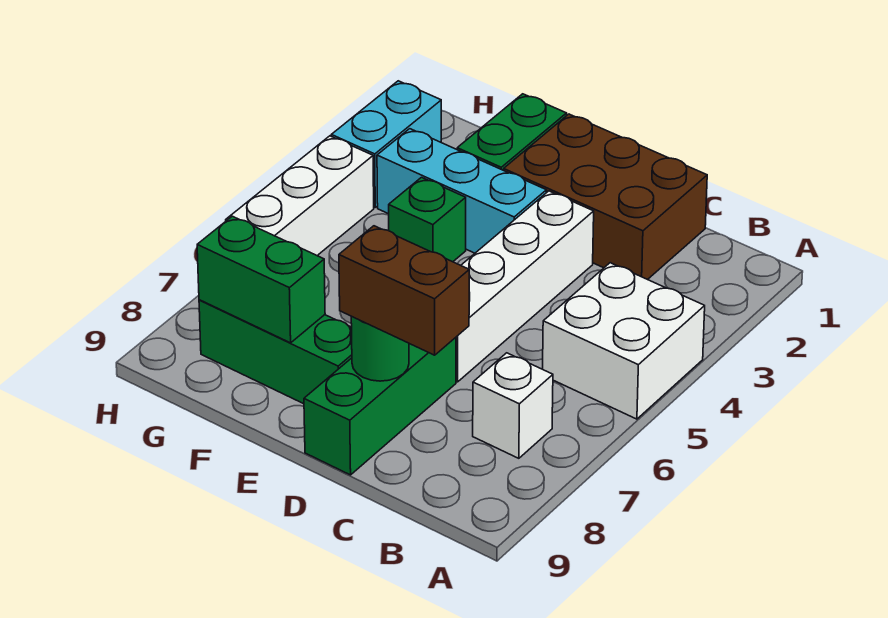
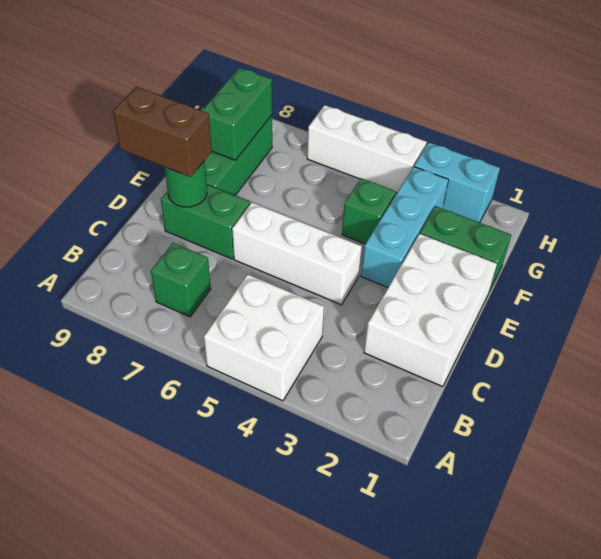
white brick B7 level 1 -> green brick B7 level 1
brown brick C1:E2 level 1 -> white brick C1:E2 level 1
brown brick C8:D8 level 3 -> brown brick D8:D9 level 3
white brick D3:D6 level 1 -> white brick D4:D6 level 1
green brick D7:D9 level 1 -> green brick D7:D8 level 1

